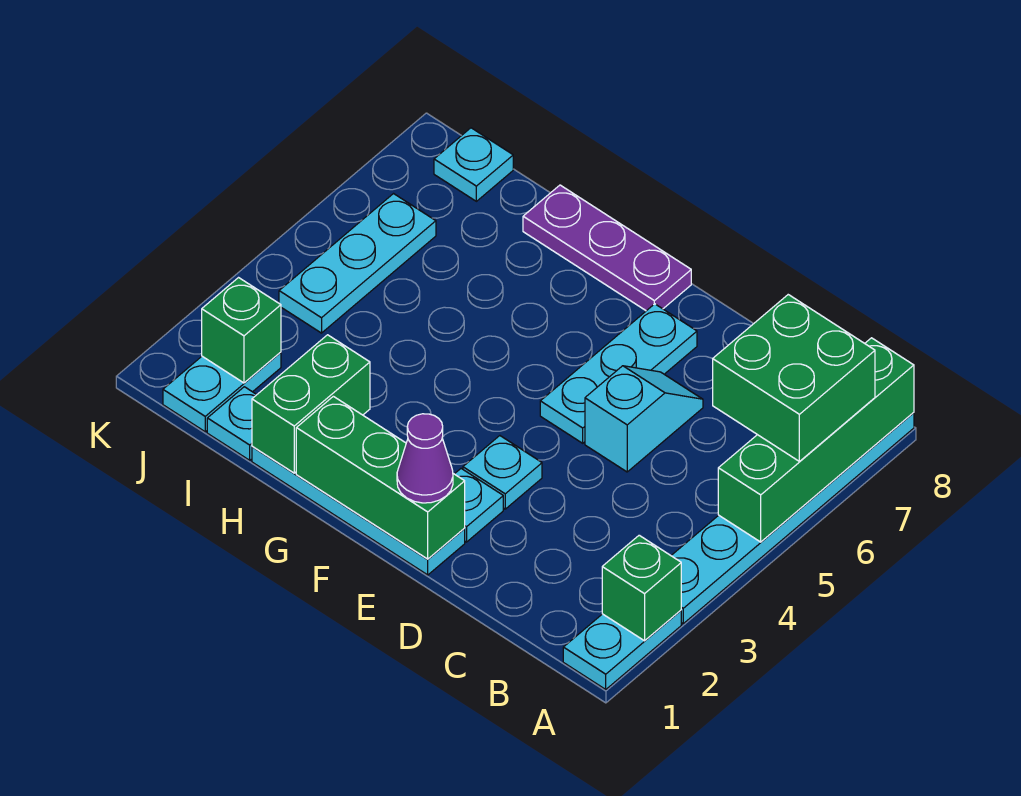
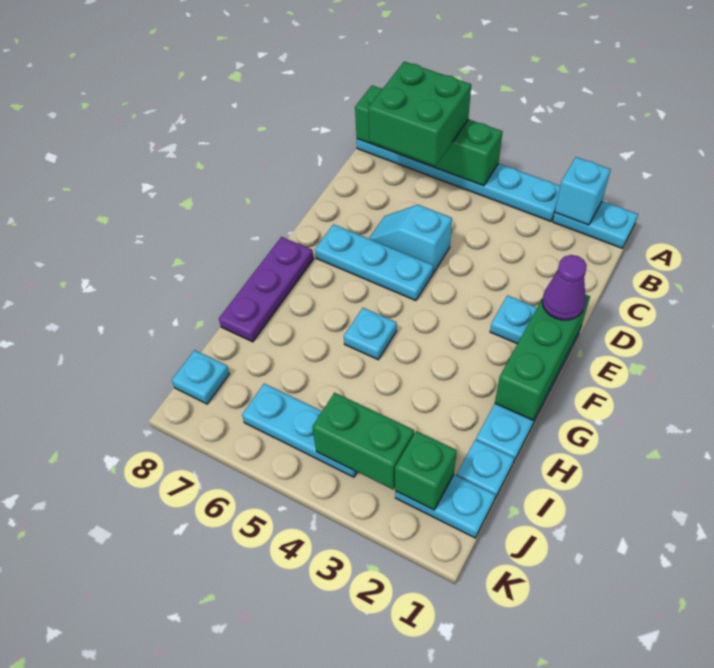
green brick A2 level 2 -> cyan brick A2 level 2
cyan plate E3 level 1 -> cyan plate G5 level 1
green brick H1:H2 level 2 -> green brick J3:J4 level 2

